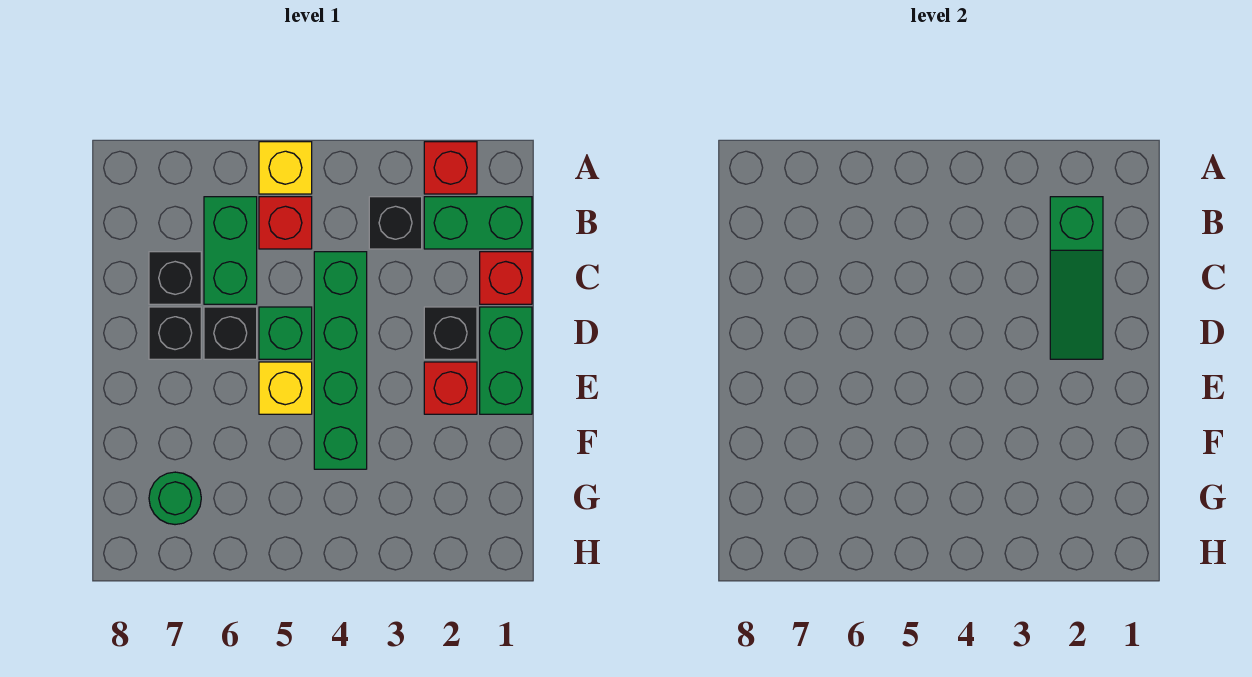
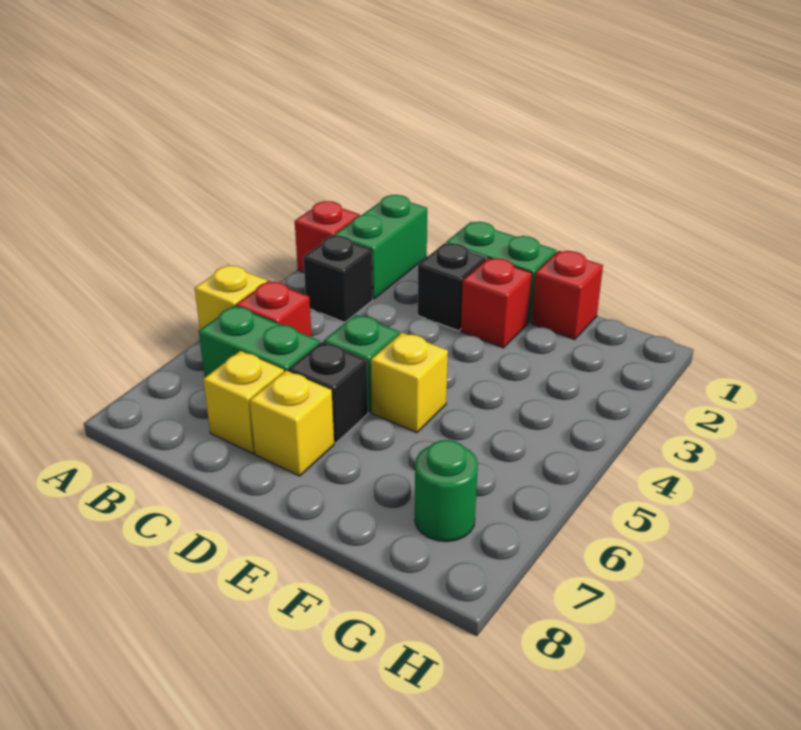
green slope B2:D2 level 2 top B -> none
red brick C1 level 1 -> red brick F1 level 1
green brick C4:F4 level 1 -> none
black brick C7 level 1 -> yellow brick C7 level 1
black brick D7 level 1 -> yellow brick D7 level 1

